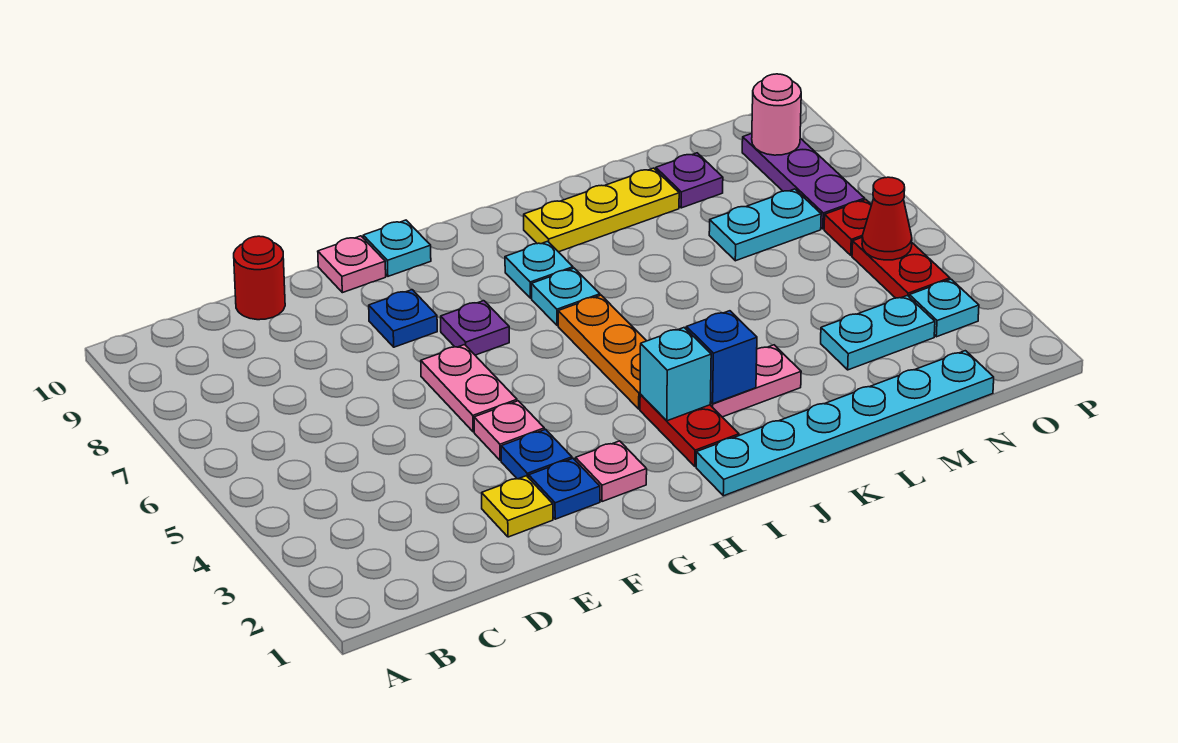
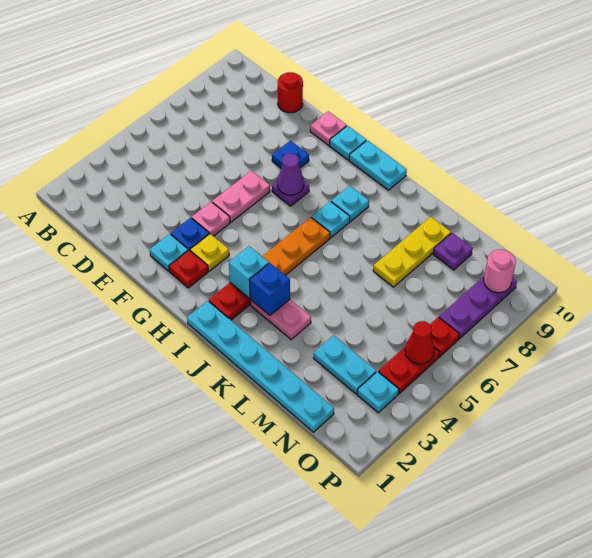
yellow plate E2 level 1 -> yellow plate G3 level 1
blue plate F2 level 1 -> cyan plate F2 level 1
pink plate G2 level 1 -> red plate G2 level 1
none -> purple cone G7 level 2
yellow plate J9:L9 level 1 -> yellow plate L7:L9 level 1
cyan plate M7:N7 level 1 -> cyan plate H10:I10 level 1

